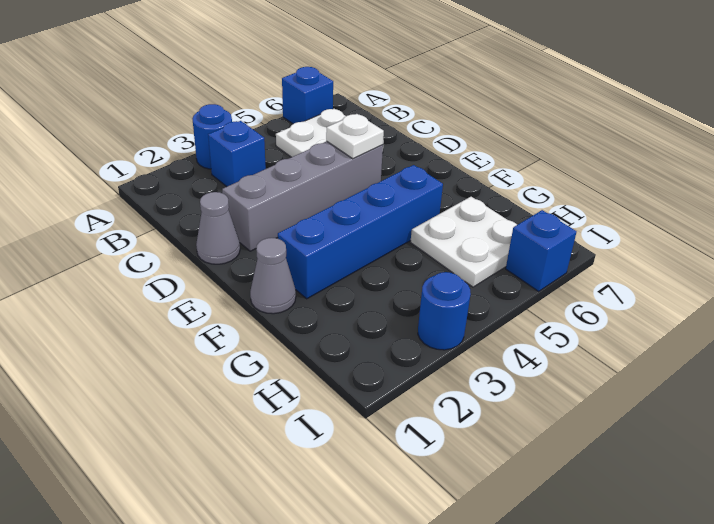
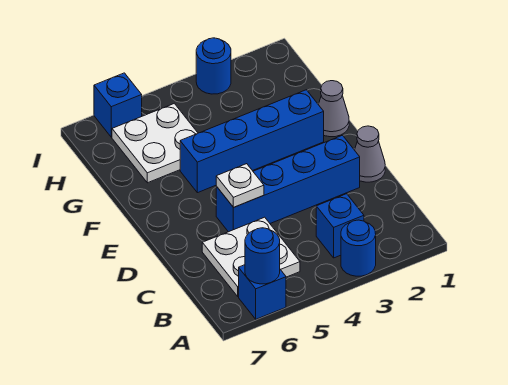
none -> blue round brick A6 level 2
grey brick D2:D5 level 1 -> blue brick D2:D5 level 1

